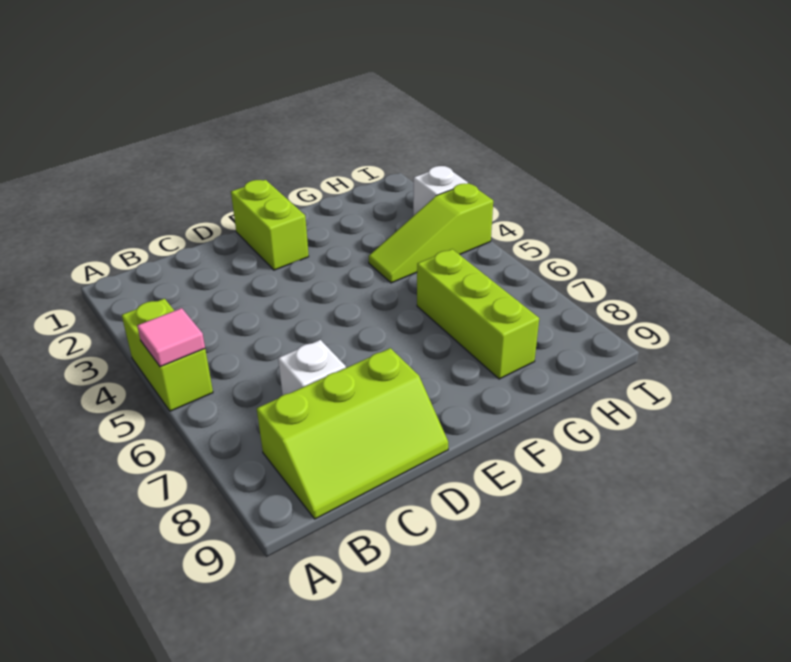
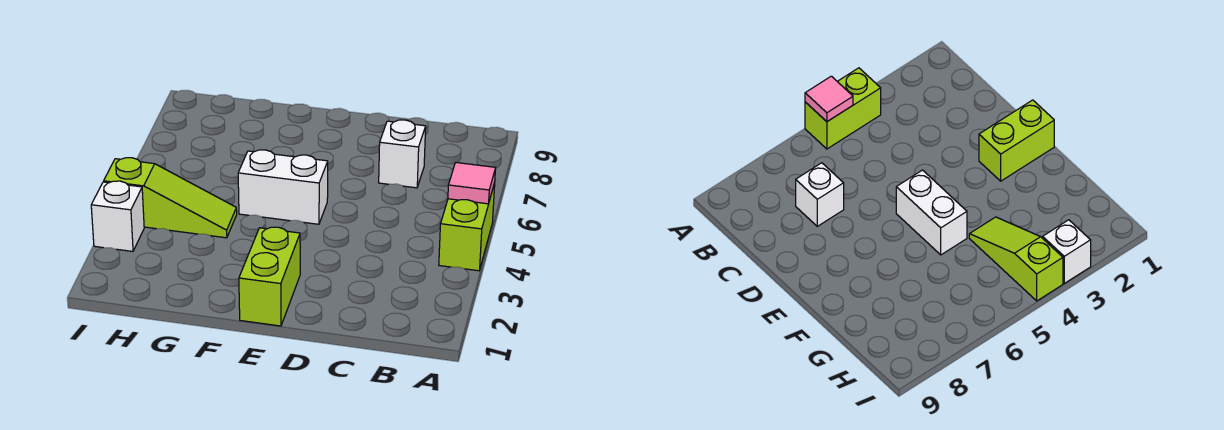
lime slope B8:D9 level 1 top 8 -> none
none -> white brick E5:F5 level 1
lime brick G6:G8 level 1 -> none

